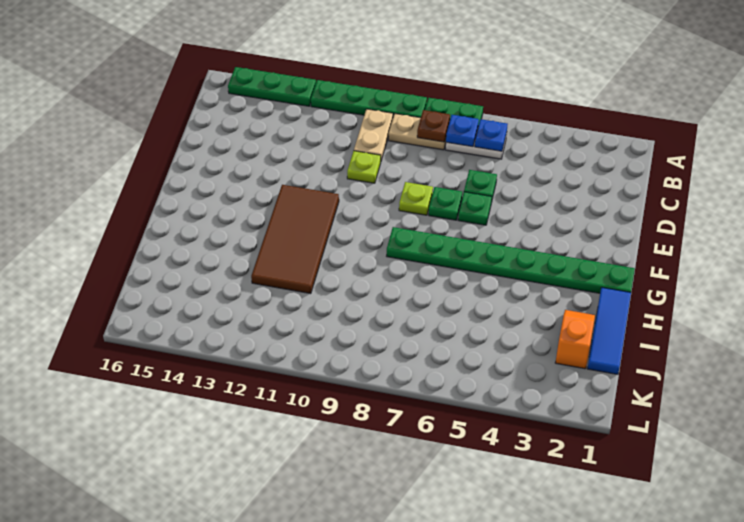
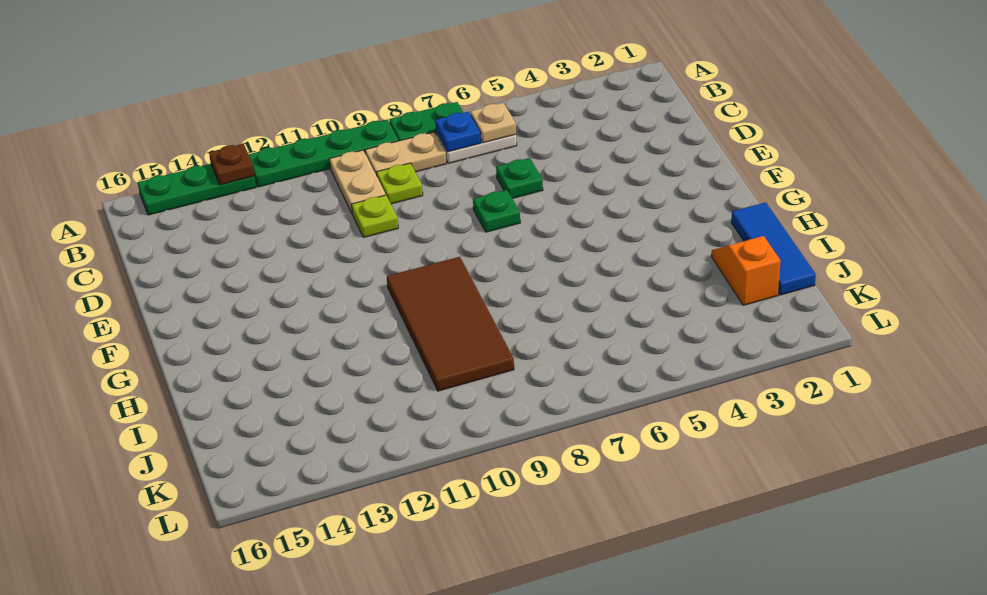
blue plate B6 level 2 -> tan plate B6 level 2
brown plate B8 level 2 -> brown plate A13 level 2
green plate E6 level 1 -> none
lime plate E8 level 1 -> lime plate C9 level 1
brown tile F11:I12 level 1 -> brown tile G9:J10 level 1
green plate G1:G8 level 1 -> none

